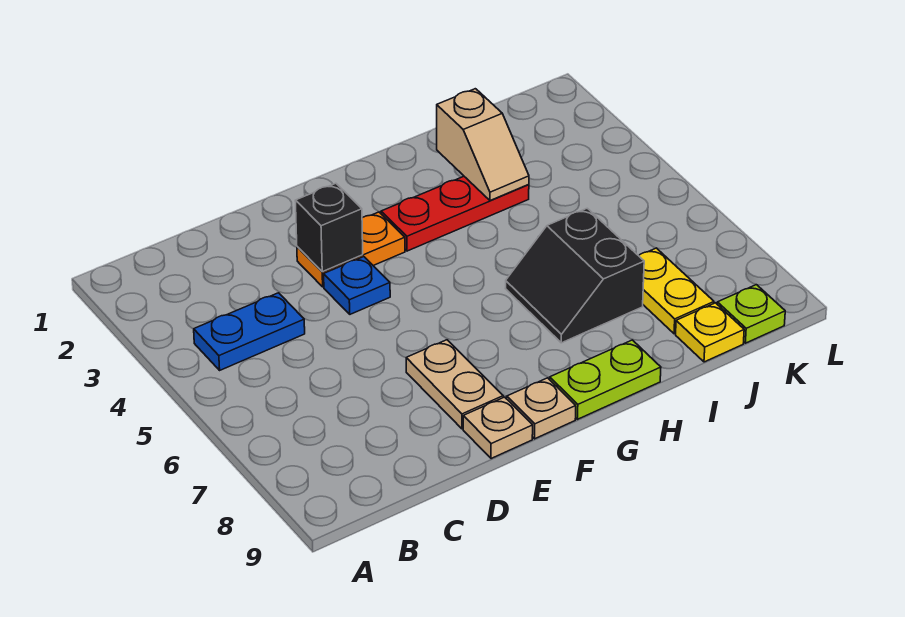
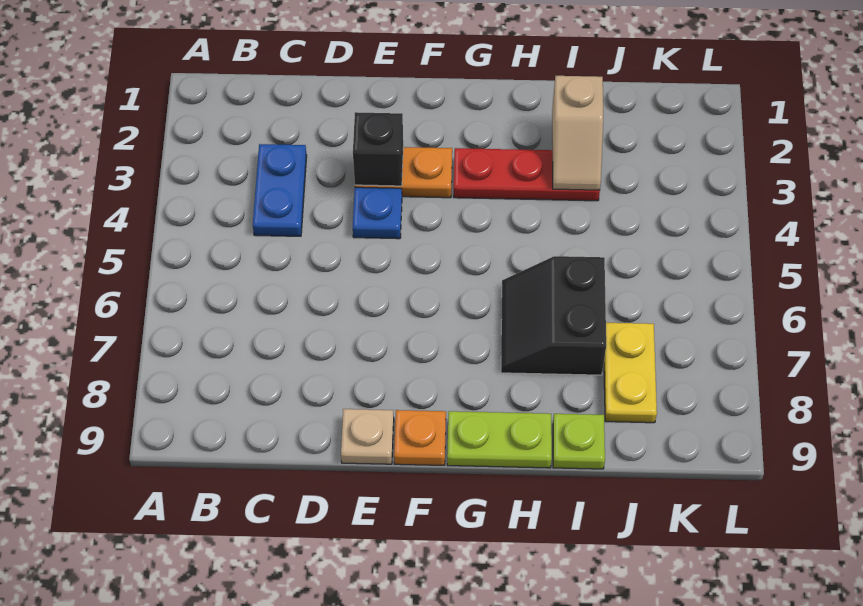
blue plate B4:C4 level 1 -> blue plate C3:C4 level 1
tan plate E7:E8 level 1 -> none
tan plate F9 level 1 -> orange plate F9 level 1
yellow plate J9 level 1 -> none
lime plate K9 level 1 -> lime plate I9 level 1

